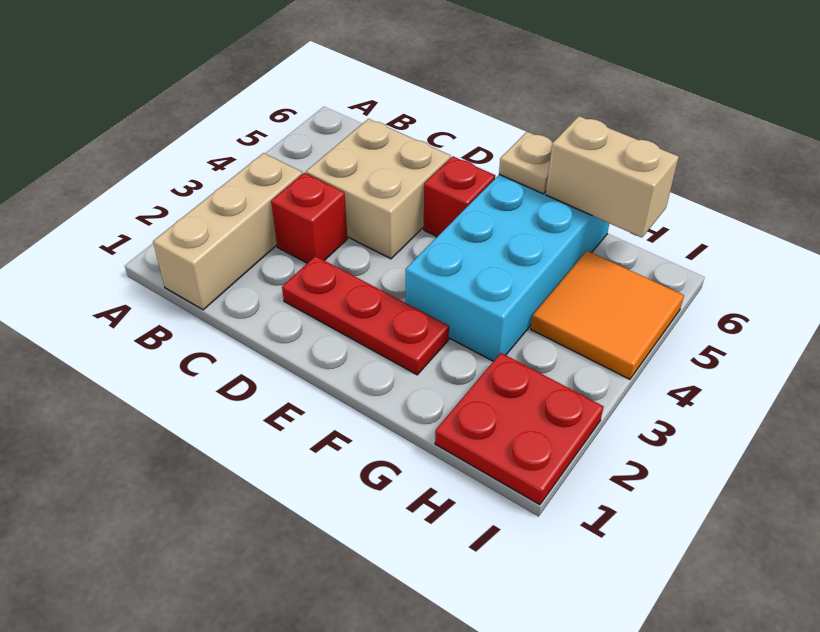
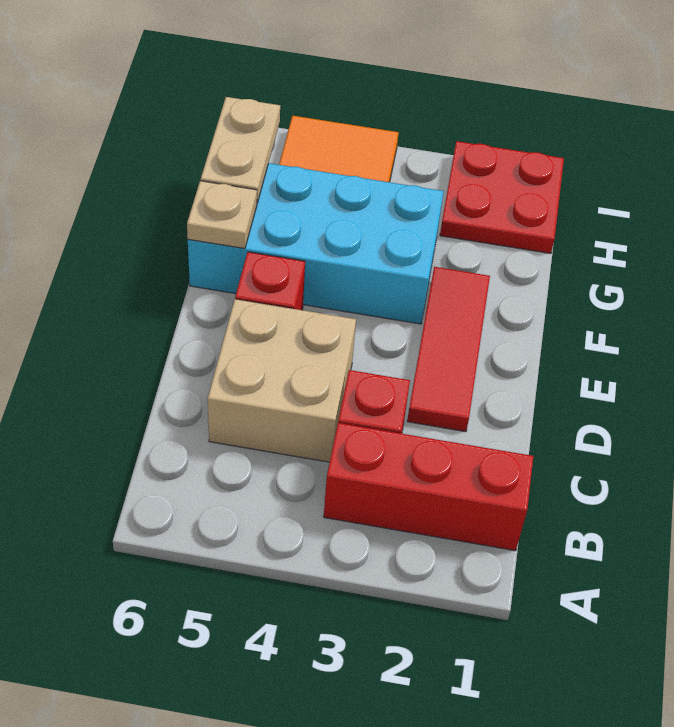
tan brick B1:B3 level 1 -> red brick B1:B3 level 1
red plate D2:F2 level 1 -> red tile D2:F2 level 1
tan brick G6:H6 level 2 -> tan plate G6:H6 level 2

